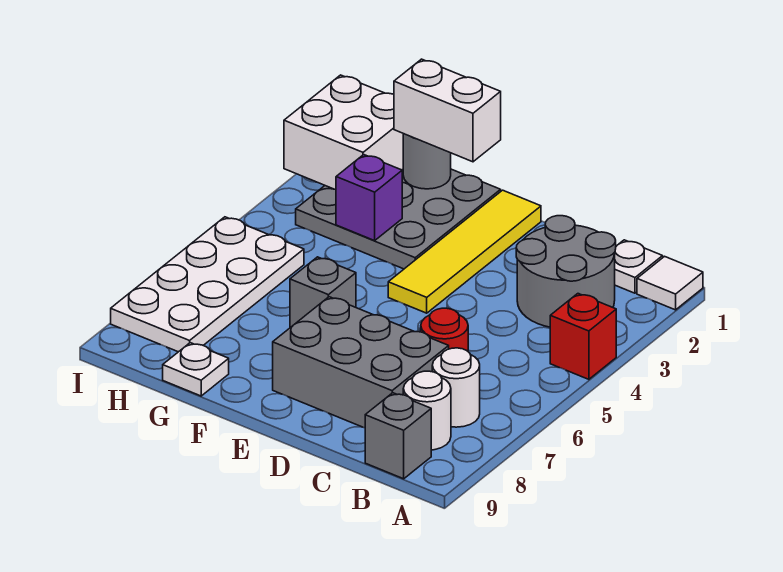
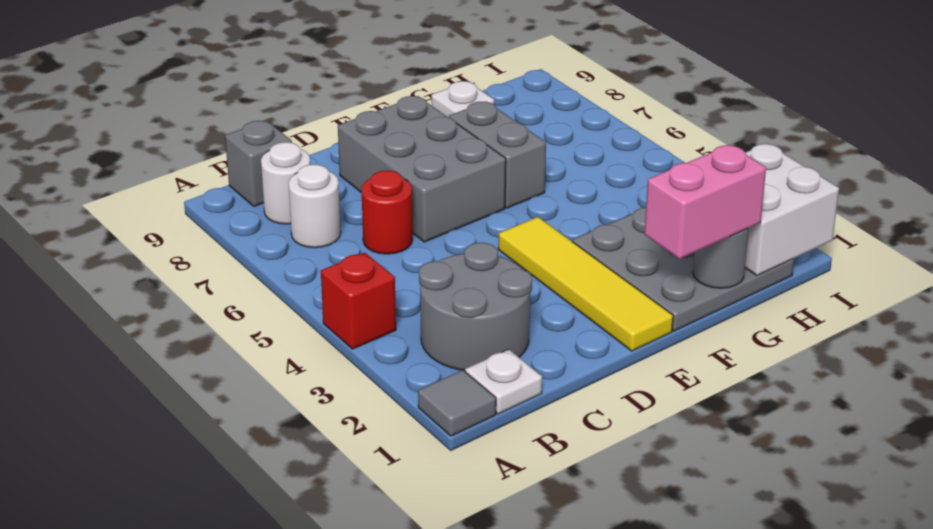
white tile A1 level 1 -> grey tile A1 level 1
grey brick C7:E8 level 1 -> grey brick D6:E8 level 1
white brick F1:G1 level 3 -> pink brick F1:G1 level 3
grey brick F6 level 1 -> grey brick F6:F7 level 1
purple brick G3 level 2 -> none
white plate H5:I8 level 1 -> none

